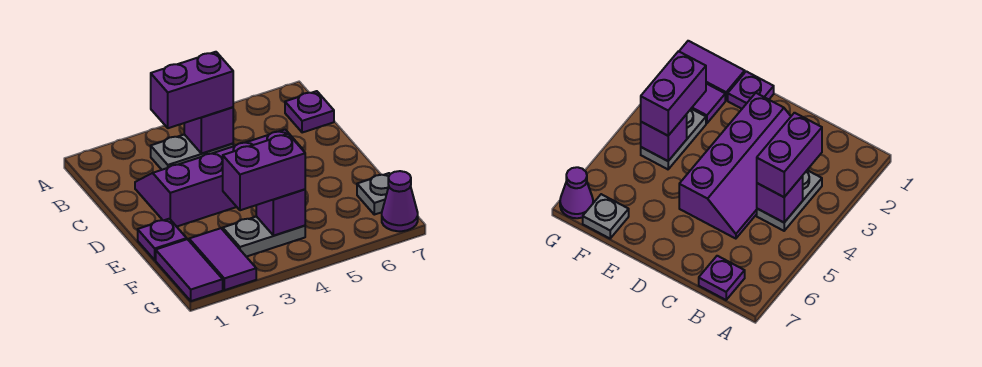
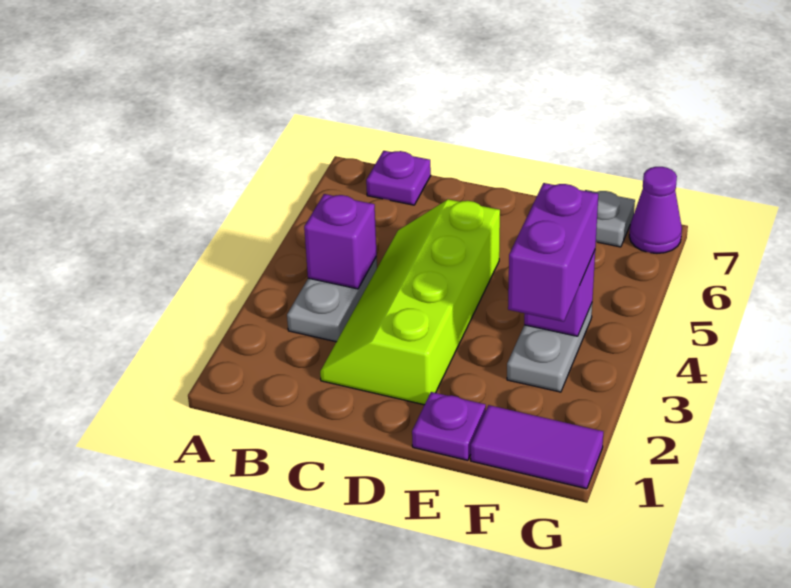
purple brick B3:B4 level 3 -> none
purple slope C2:D5 level 1 top D -> lime slope C2:D5 level 1 top D
purple tile F2:G2 level 1 -> none

